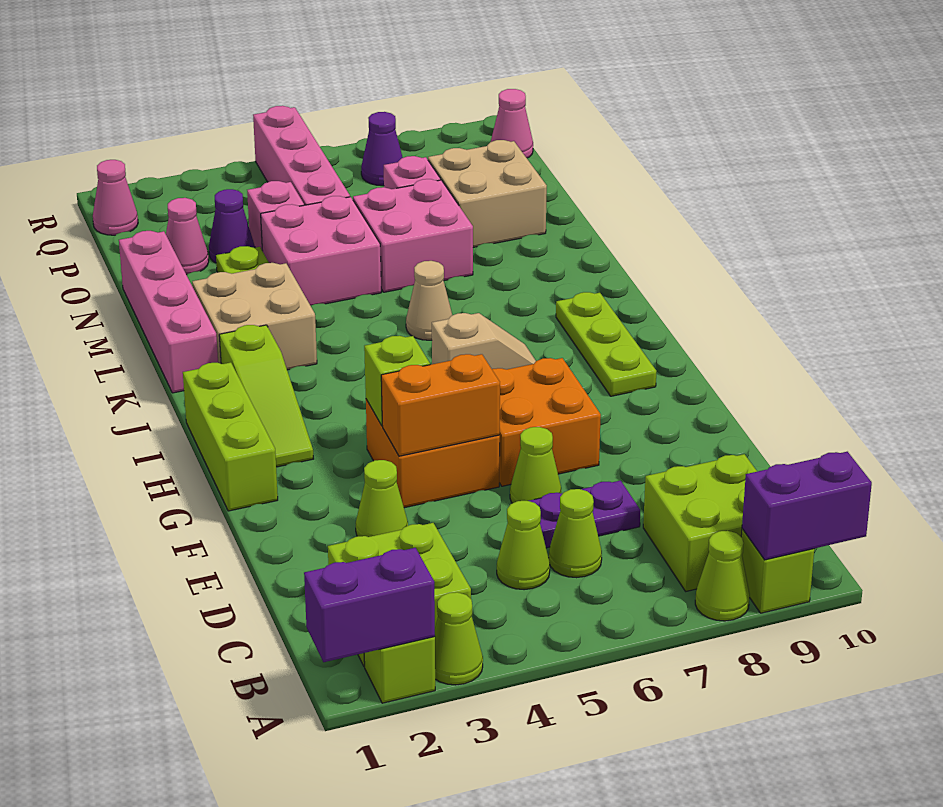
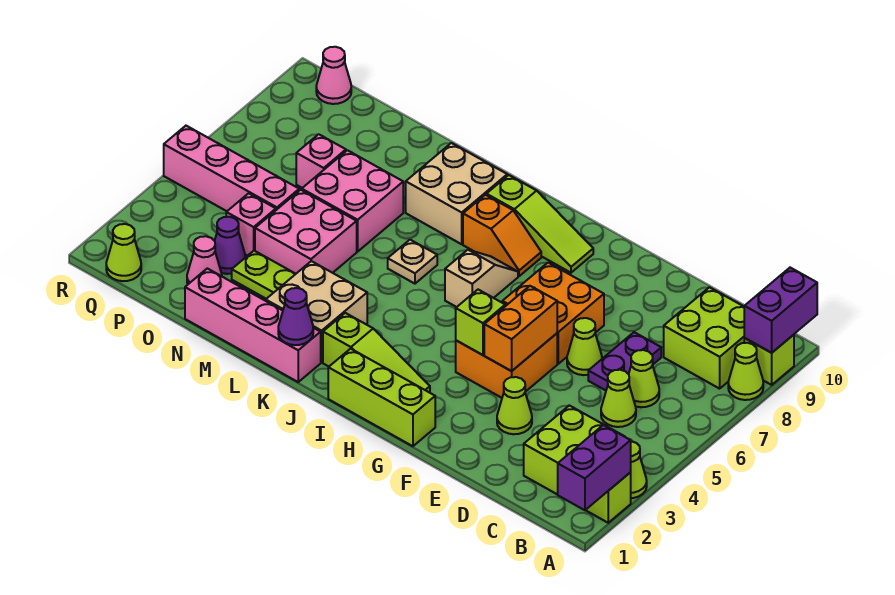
lime plate H9:J9 level 1 -> lime slope H9:J9 level 1 top J
none -> orange slope I8:J8 level 1 top J
tan cone K6 level 1 -> tan plate K6 level 1
tan brick N8:O9 level 1 -> tan brick K8:L9 level 1
pink cone Q1 level 1 -> lime cone Q1 level 1
purple cone Q7 level 1 -> purple cone K1 level 2

